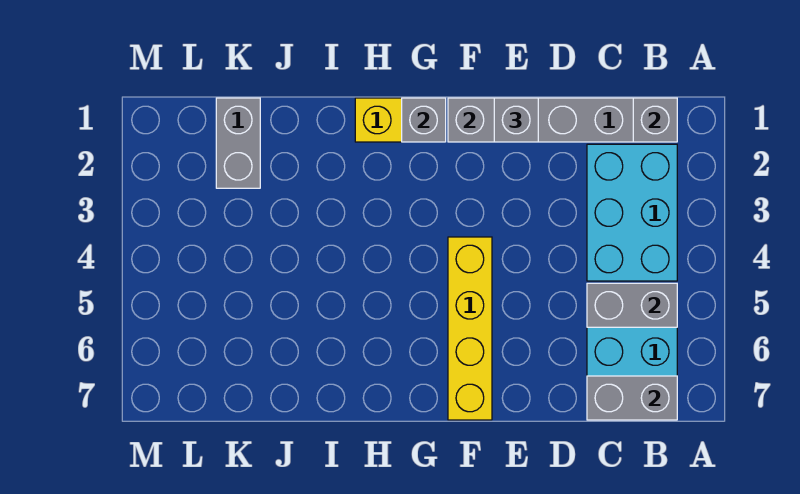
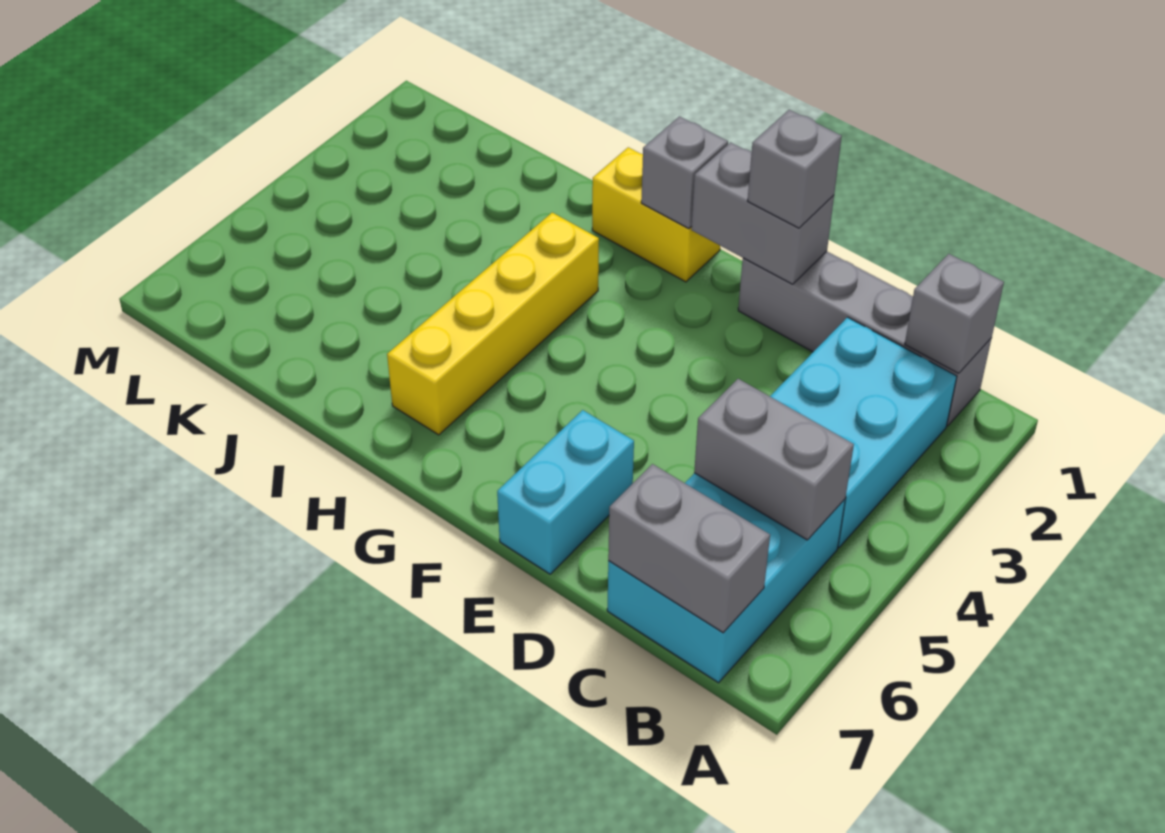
none -> cyan brick E6:E7 level 1
yellow brick F4:F7 level 1 -> yellow brick H3:H6 level 1
grey brick K1:K2 level 1 -> none

